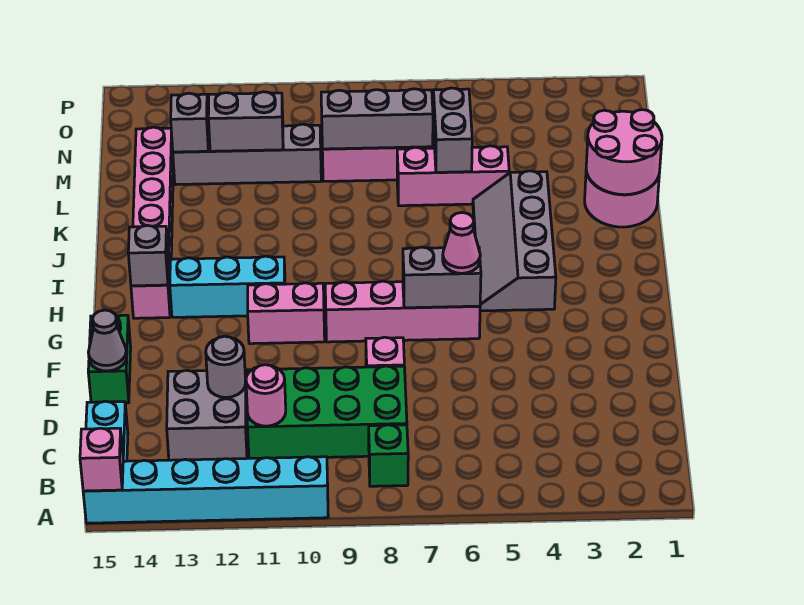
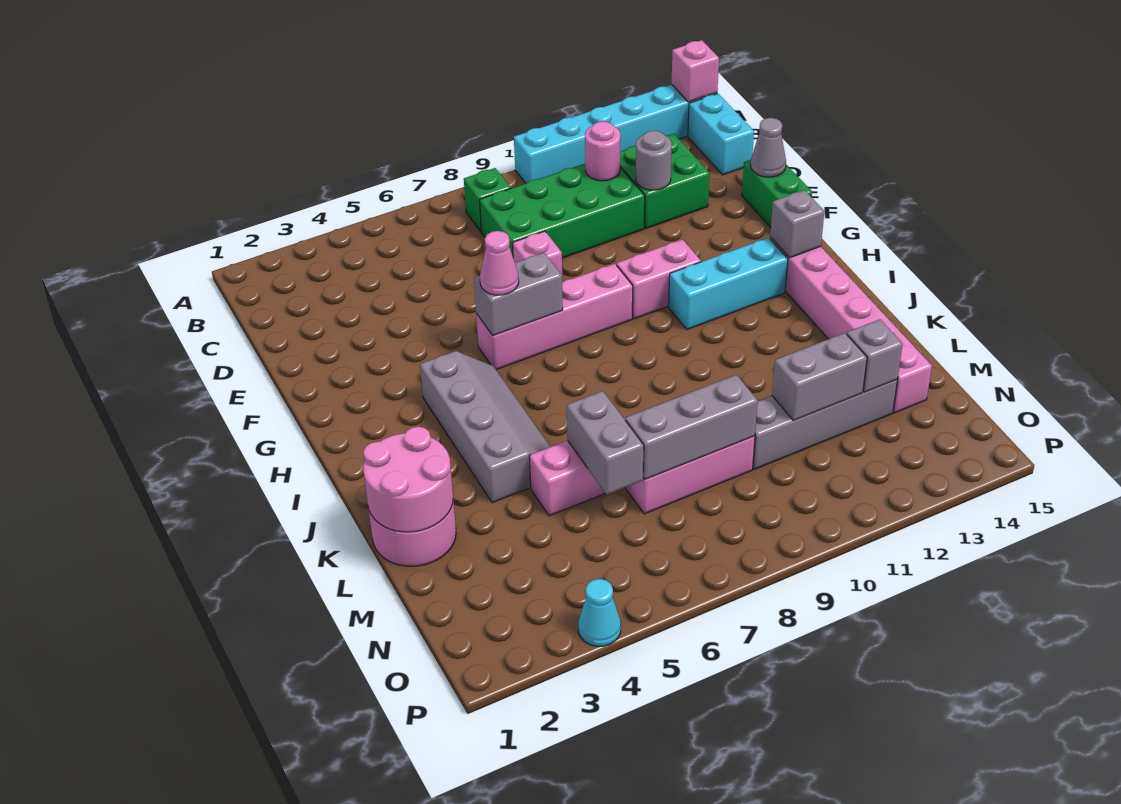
grey brick C12:D13 level 1 -> green brick C12:D13 level 1
none -> cyan cone P4 level 1

